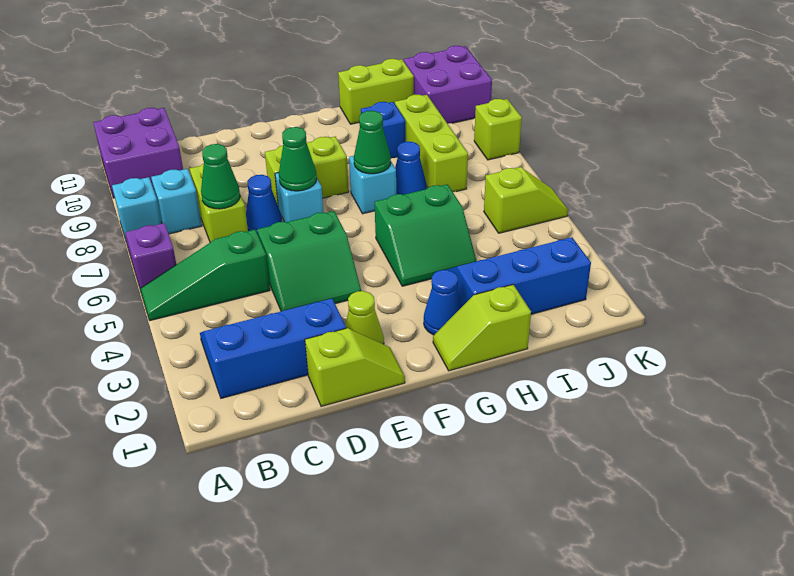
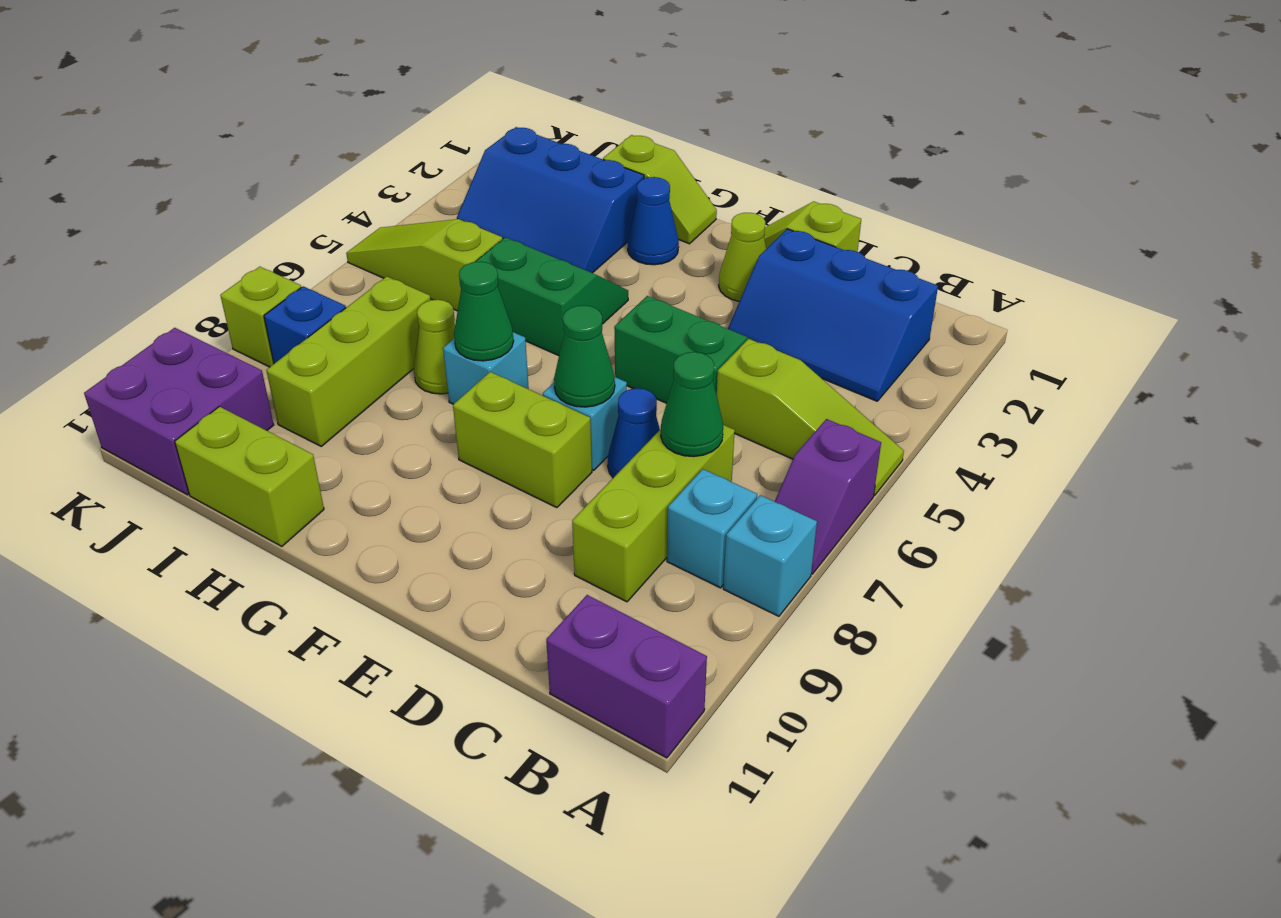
green slope A5:C5 level 1 top C -> lime slope A5:C5 level 1 top C
purple brick A10:B11 level 1 -> purple brick A11:B11 level 1
lime brick C7:C8 level 1 -> lime brick C7:C9 level 1
blue cone H7 level 1 -> lime cone H7 level 1
blue brick H9 level 1 -> blue brick J8 level 1
lime slope J5:K5 level 1 top J -> lime slope I5:K5 level 1 top I

